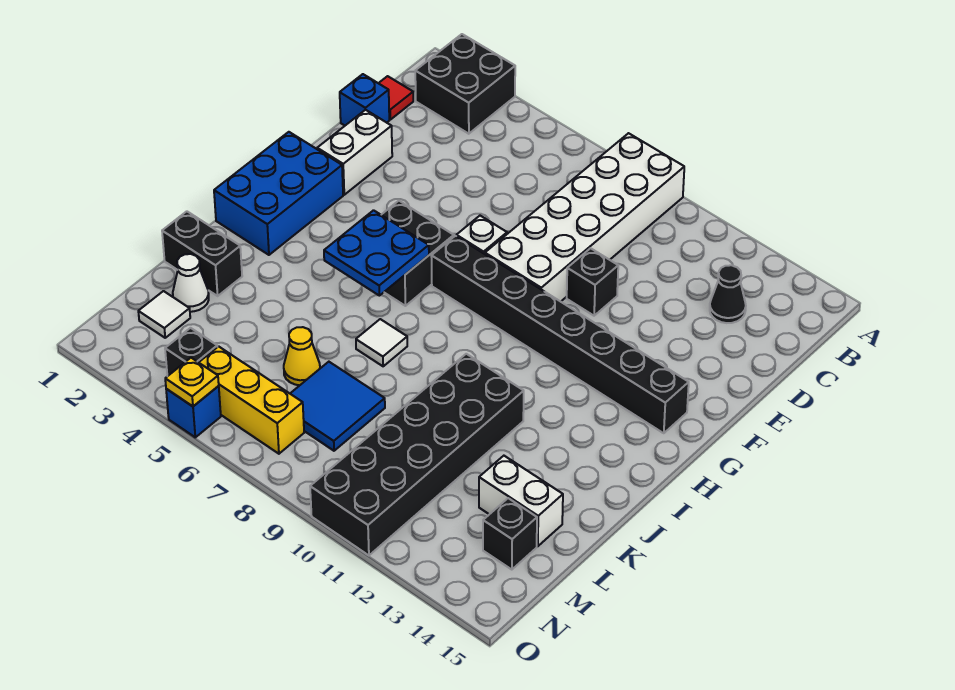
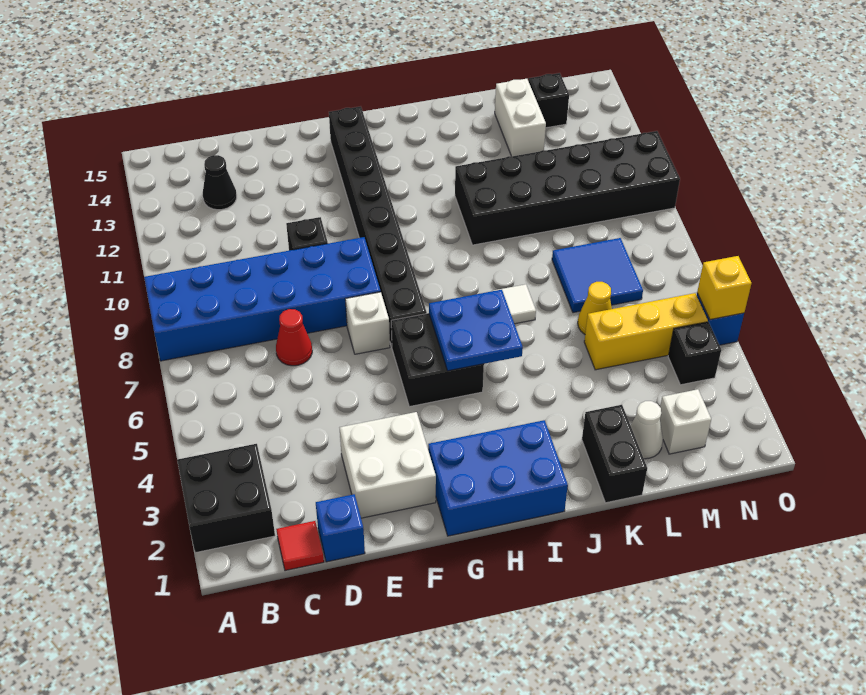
white brick A8:F9 level 1 -> blue brick A8:F9 level 1
none -> red cone D7 level 1
white brick E2:F2 level 1 -> white brick E2:F3 level 1
white tile M2 level 1 -> white brick M2 level 1
yellow brick N5:N7 level 1 -> yellow brick L5:N5 level 1
yellow plate O5 level 2 -> yellow brick O5 level 2

